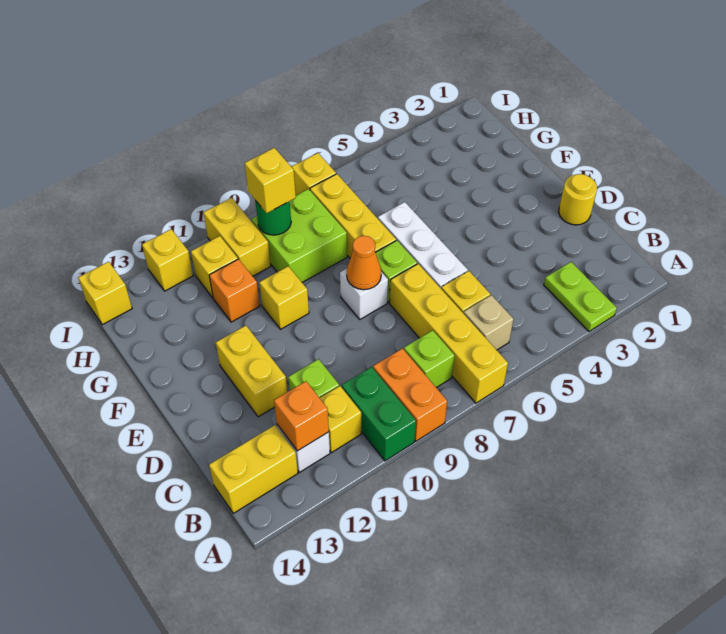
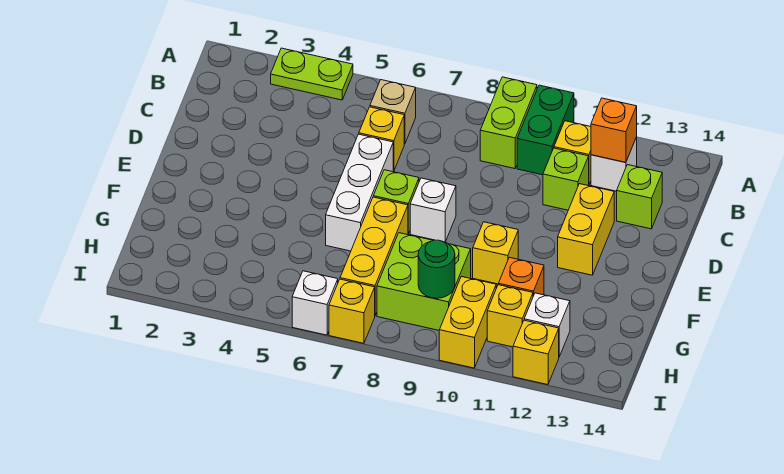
lime plate A3:B3 level 1 -> lime plate A3:A4 level 1
yellow brick A7:D7 level 1 -> none
orange brick A9:B9 level 1 -> lime brick A9:B9 level 1
lime brick B8 level 1 -> lime brick C13 level 1
yellow brick B13:B14 level 1 -> none
yellow round brick D1 level 1 -> none
orange cone E8 level 2 -> none
yellow brick H9 level 3 -> none
none -> white brick H12 level 1
none -> white brick I6 level 1
yellow brick I14 level 1 -> none

